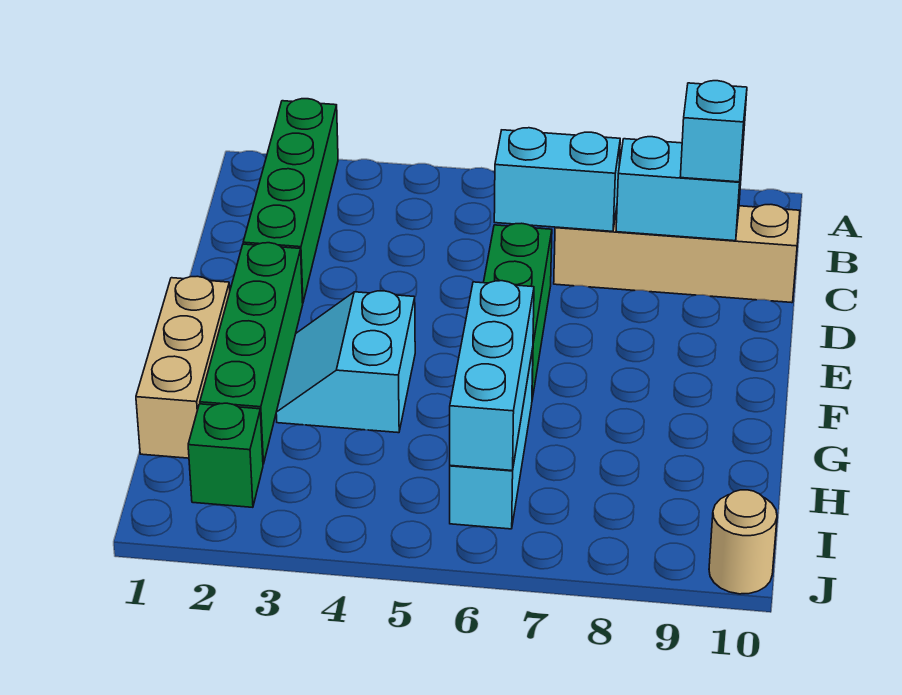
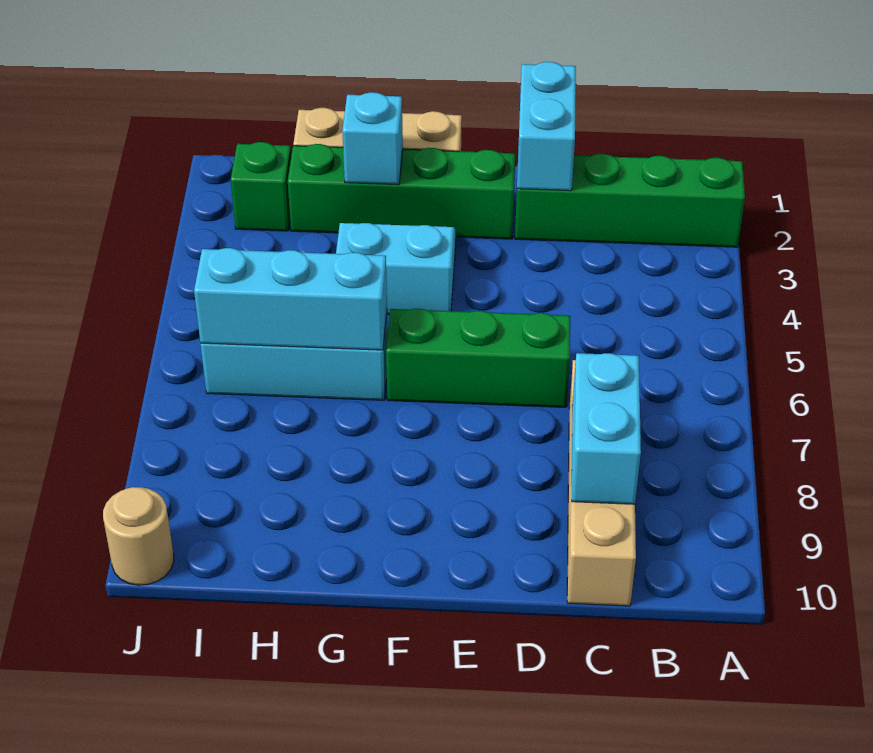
cyan brick C6:C7 level 2 -> cyan brick D1:D2 level 2
cyan brick C9 level 3 -> cyan brick G2 level 2

